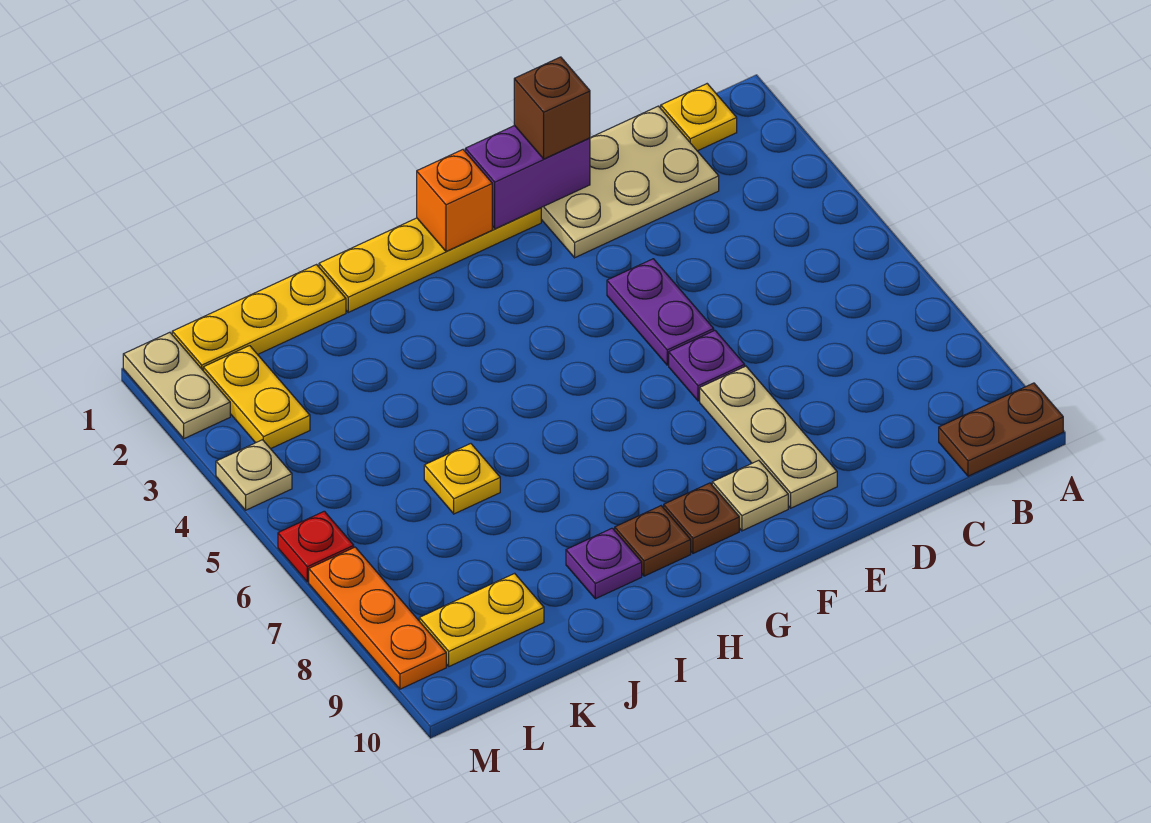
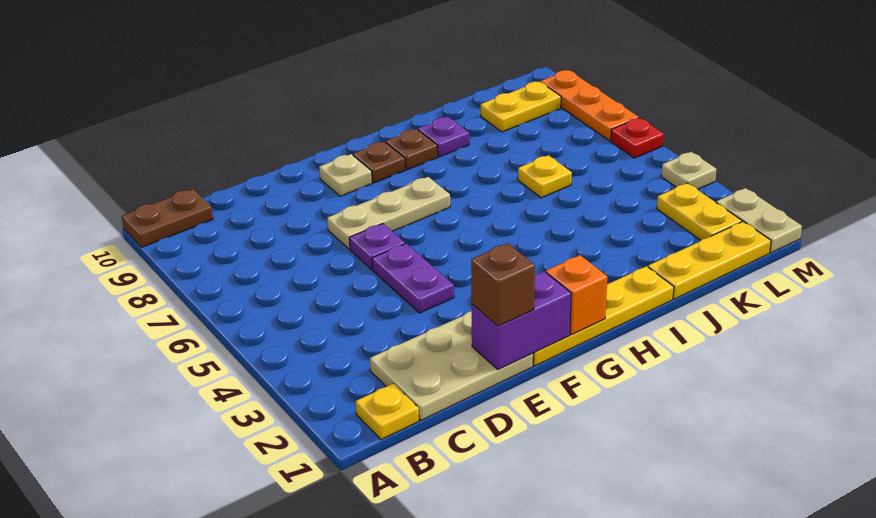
tan plate E7:E9 level 1 -> tan plate E7:G7 level 1

